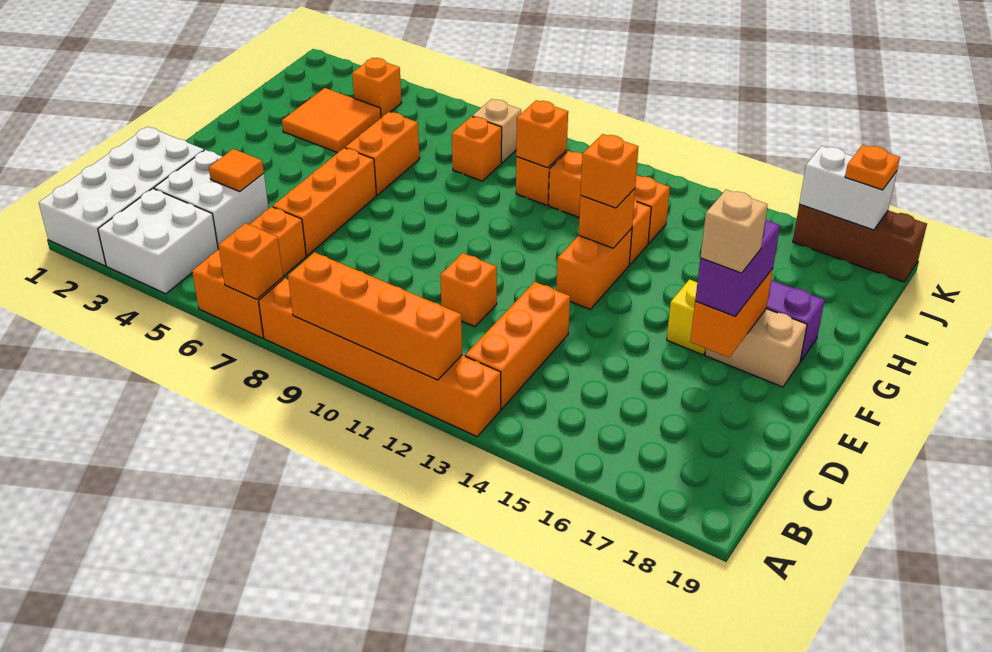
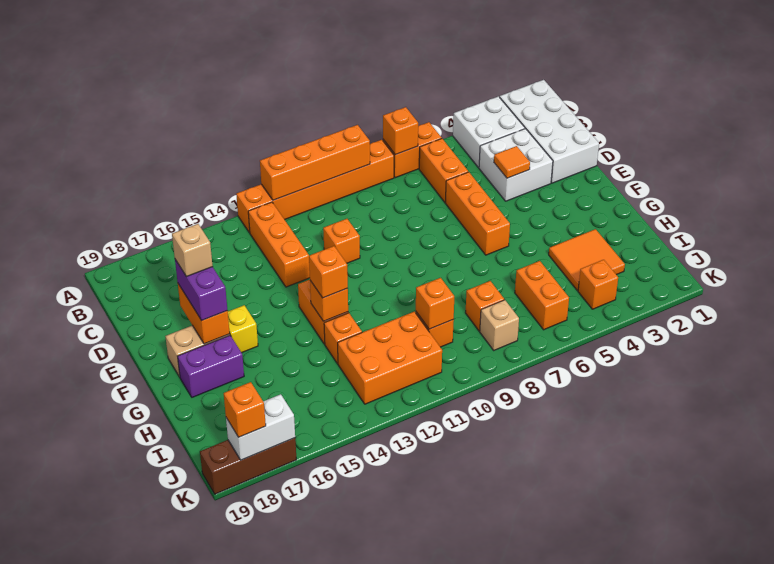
orange brick G6:H6 level 1 -> orange brick I6:J6 level 1
orange brick I11:I13 level 1 -> orange brick I11:J13 level 1
orange plate K18 level 3 -> orange brick K18 level 3

